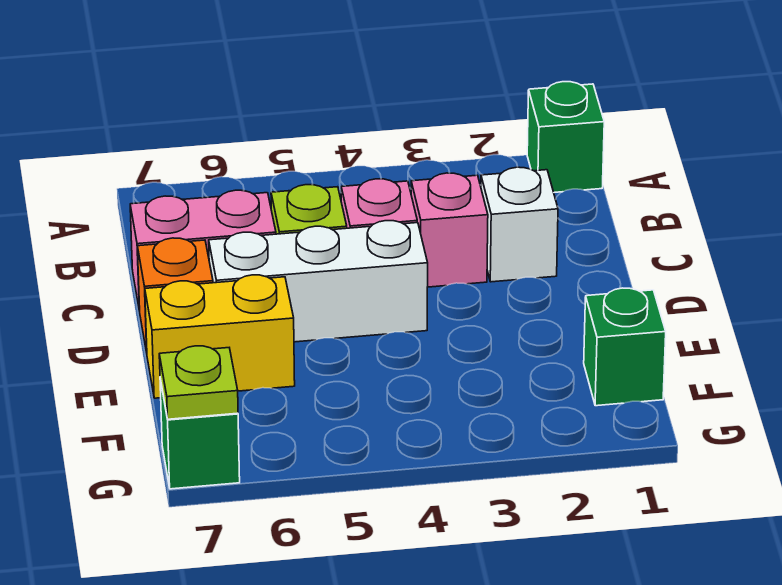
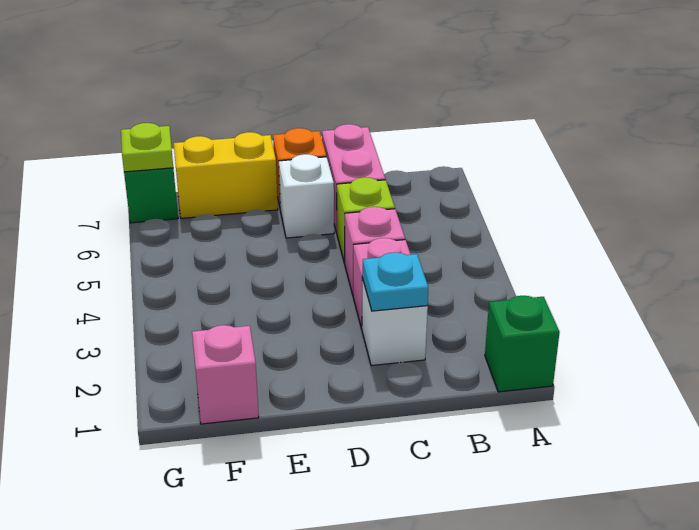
none -> cyan plate C2 level 2
white brick D4:D6 level 1 -> white brick D6 level 1
yellow brick E6:E7 level 1 -> yellow brick E7:F7 level 1
green brick F1 level 1 -> pink brick F1 level 1

